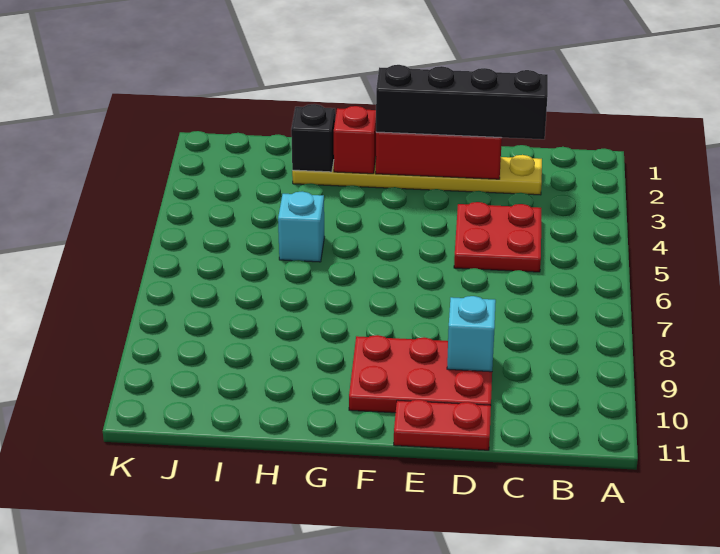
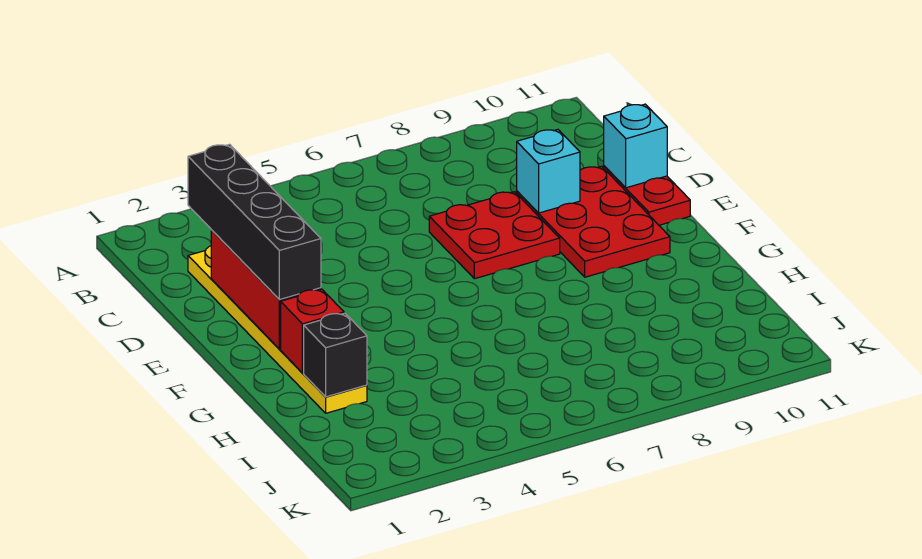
red plate C4:D5 level 1 -> red plate D7:E8 level 1
cyan brick H5 level 1 -> cyan brick D11 level 2

